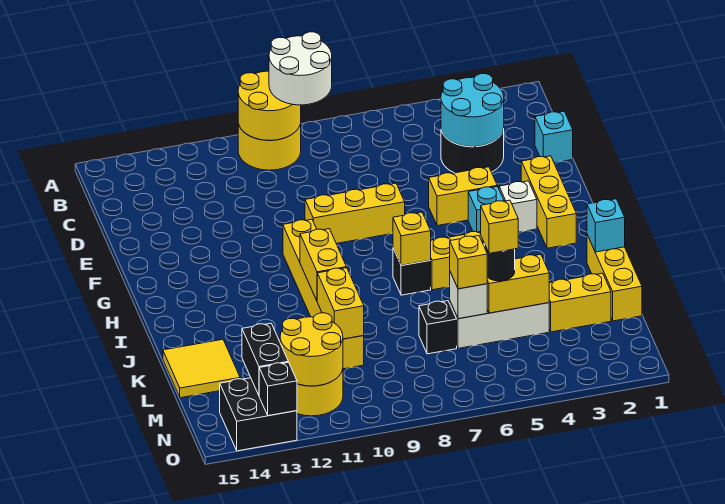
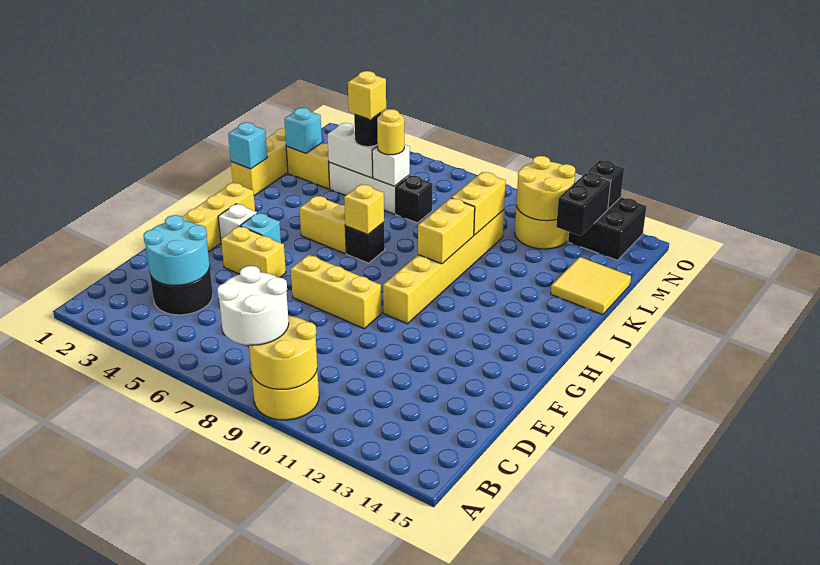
cyan brick D1 level 1 -> cyan brick L2 level 2
yellow brick L4:L5 level 2 -> white brick L4:L5 level 2
yellow brick L6 level 3 -> yellow round brick L6 level 3

